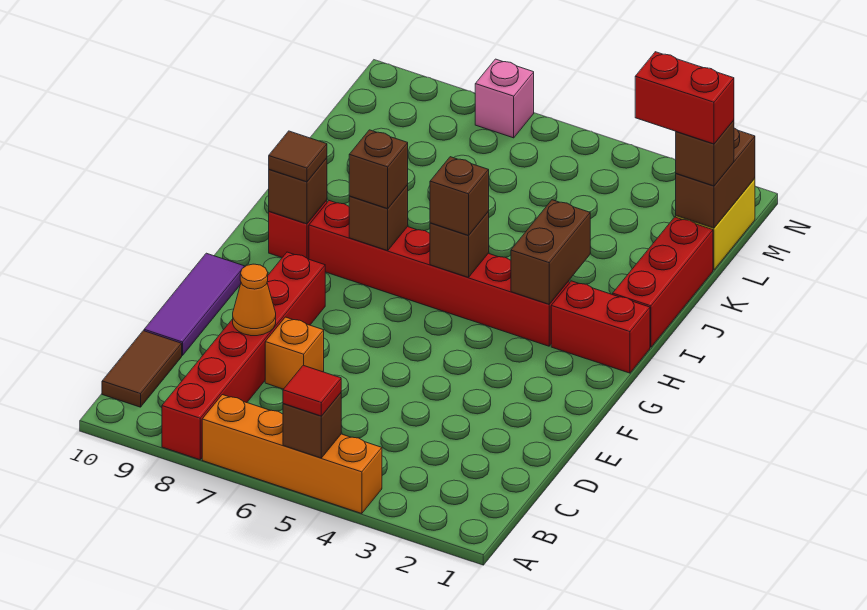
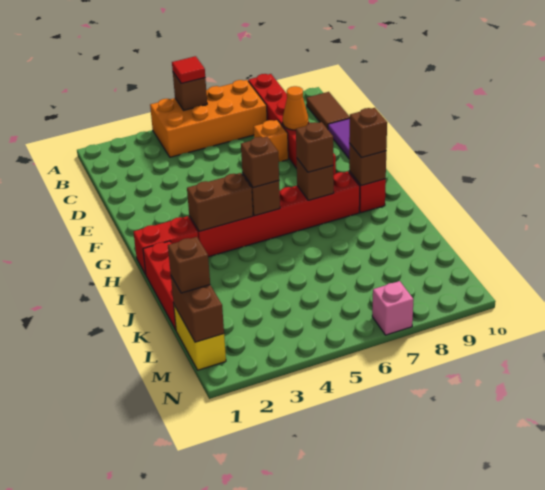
orange brick A4:A7 level 1 -> orange brick A4:B7 level 1
brown brick H3:I3 level 2 -> brown brick H3:H4 level 2
brown tile H9 level 3 -> brown brick H9 level 3
red brick L1:L2 level 4 -> none

